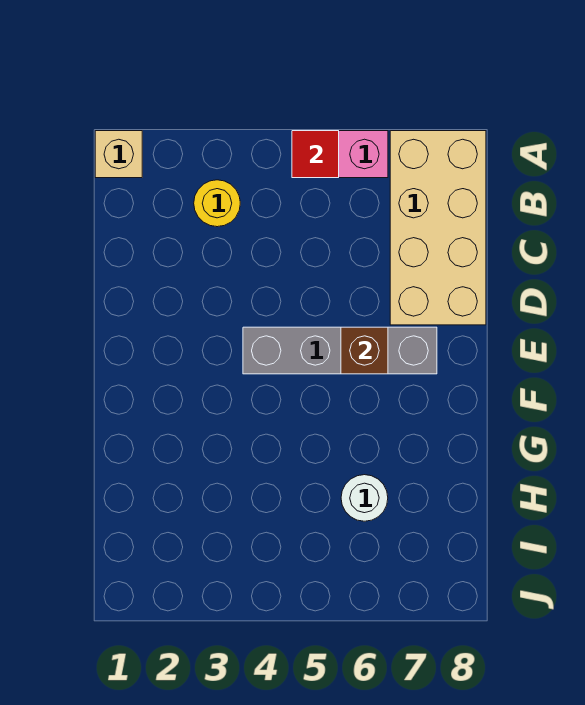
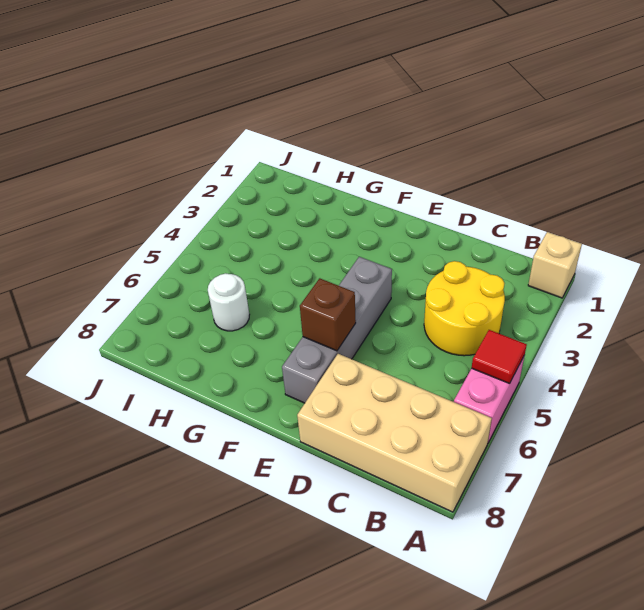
yellow round brick B3 level 1 -> yellow round brick B3:C4 level 1

